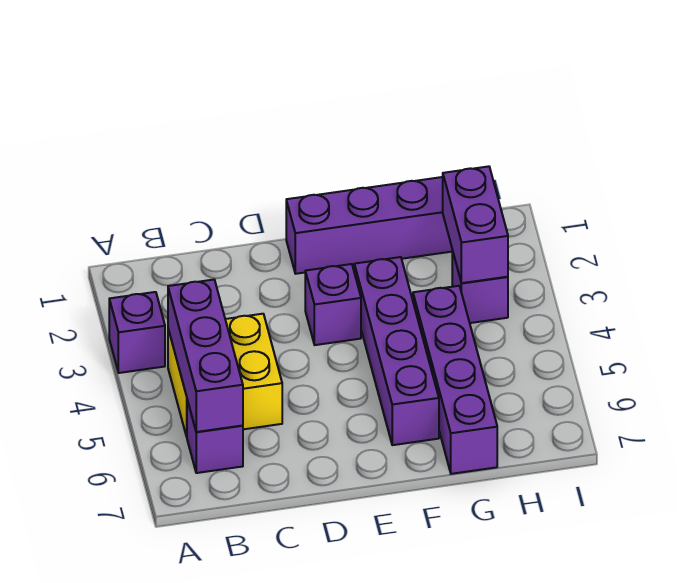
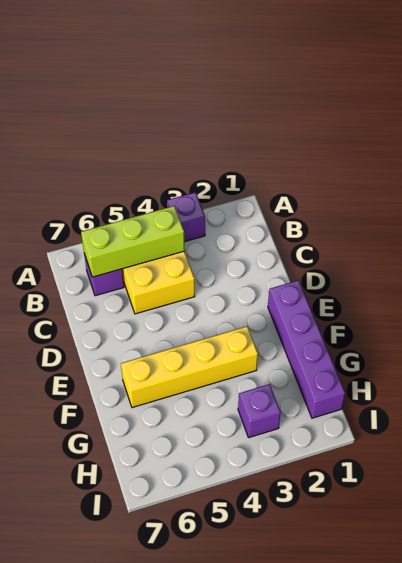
purple brick B4:B6 level 2 -> lime brick B4:B6 level 2
purple brick E3 level 1 -> none
purple brick F3:F6 level 1 -> yellow brick F3:F6 level 1
purple brick G4:G7 level 1 -> none
purple brick H2:H3 level 2 -> none

